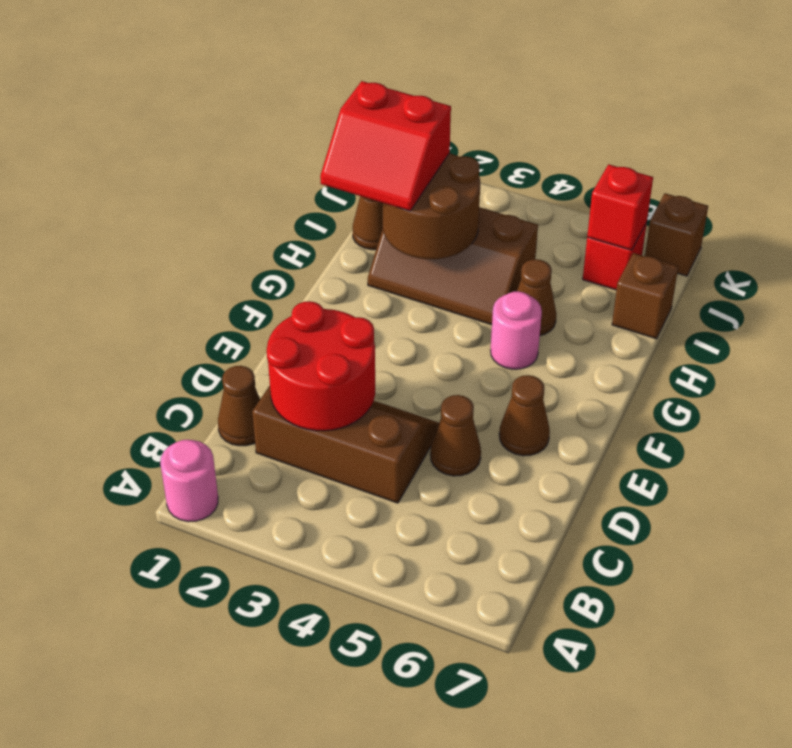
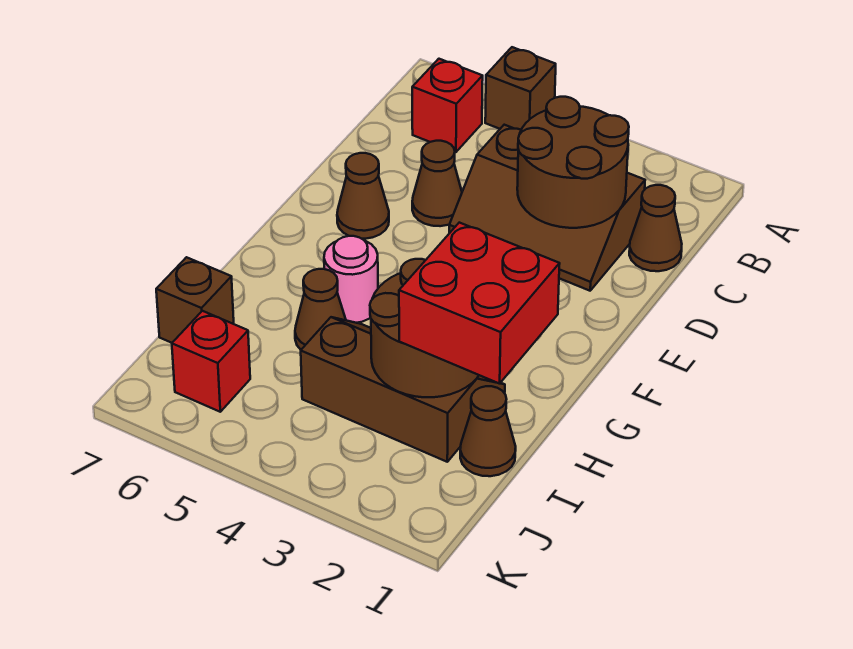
pink round brick A1 level 1 -> none
red round brick C2:D3 level 2 -> brown round brick C2:D3 level 2
red slope H1:I2 level 3 top I -> red brick H1:I2 level 3
red brick J6 level 2 -> red brick B6 level 1
brown brick K7 level 1 -> brown brick A5 level 1

